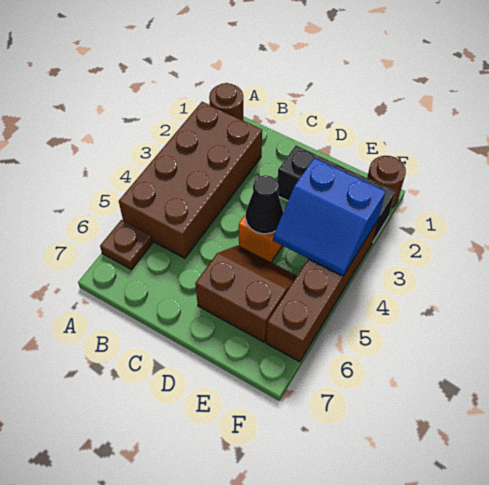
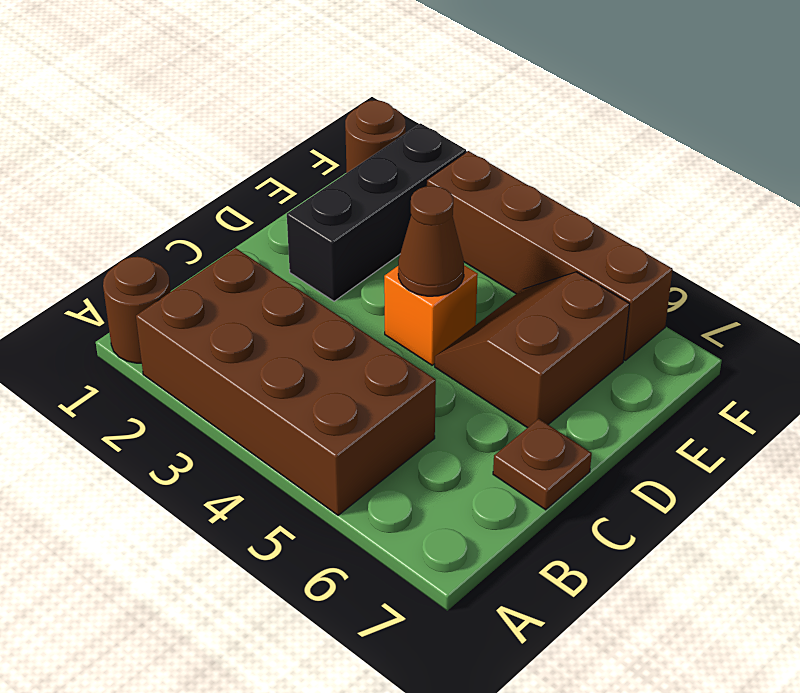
brown plate A6 level 1 -> brown plate C7 level 1
black cone D4 level 2 -> brown cone D4 level 2
blue slope E3:F4 level 2 top 3 -> none

